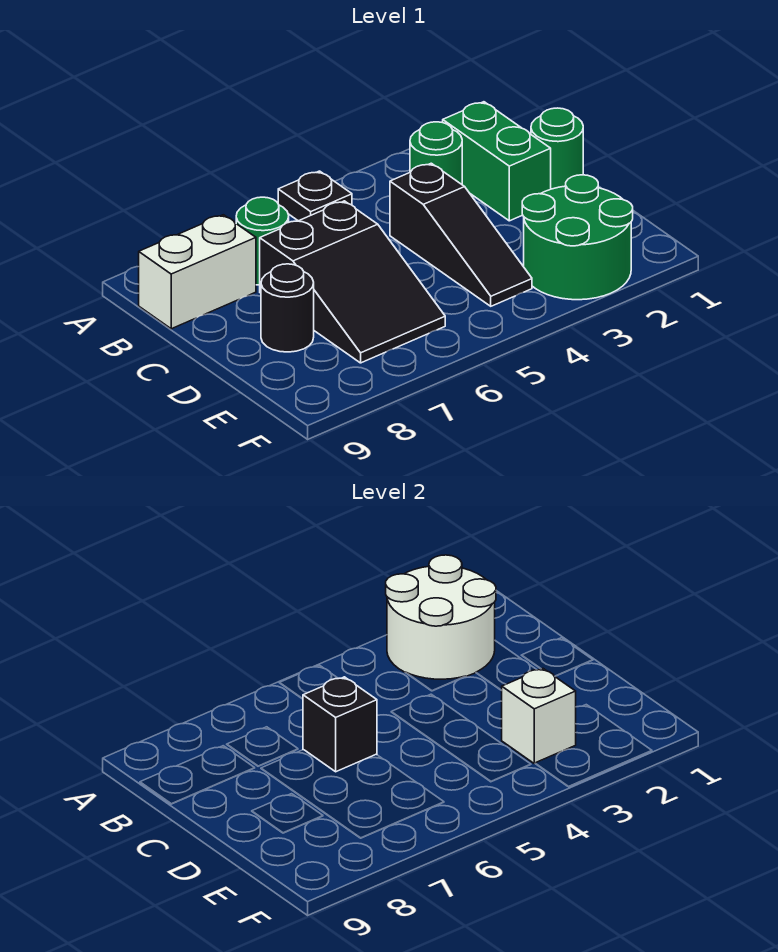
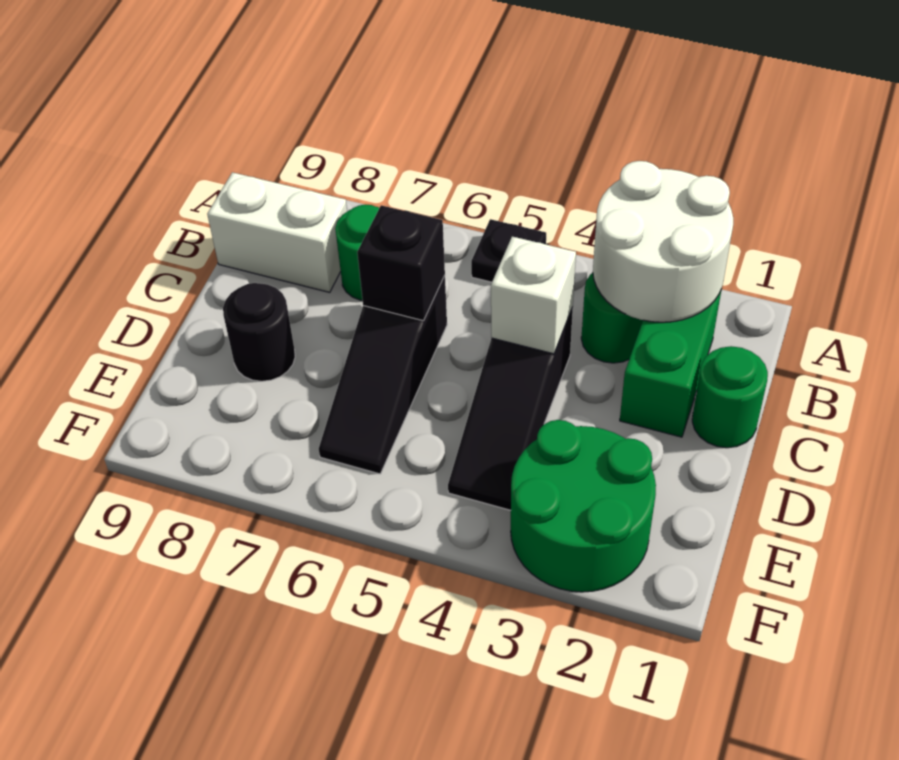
black slope C6:E7 level 1 top C -> black slope C6:E6 level 1 top C
white brick E3 level 2 -> white brick C4 level 2

